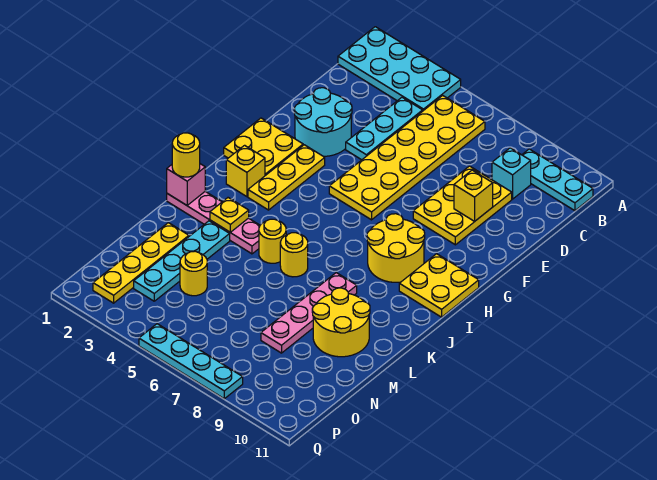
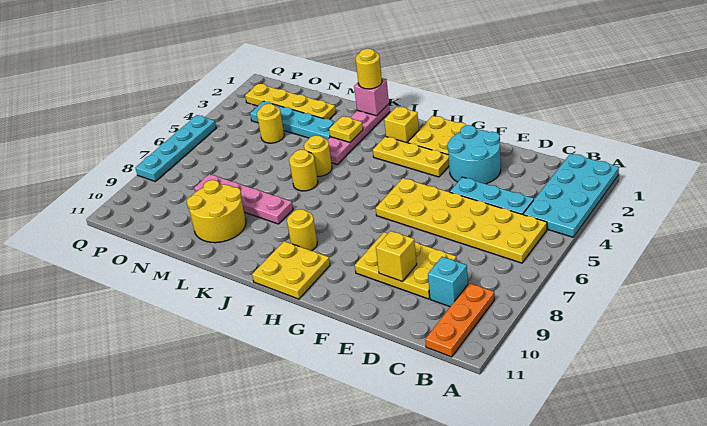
cyan plate B9:B11 level 1 -> orange plate B9:B11 level 1
yellow round brick H8:I9 level 1 -> yellow round brick I9 level 1

